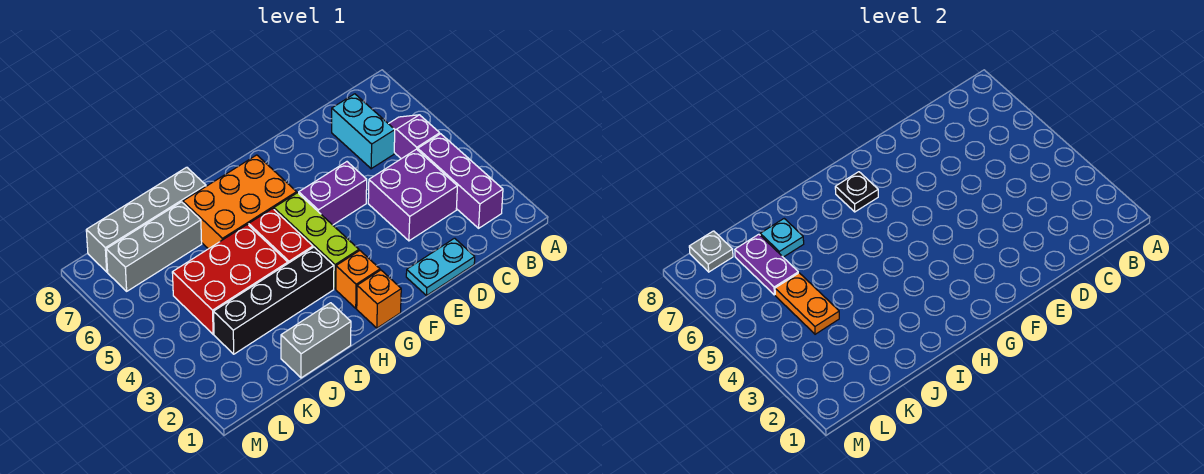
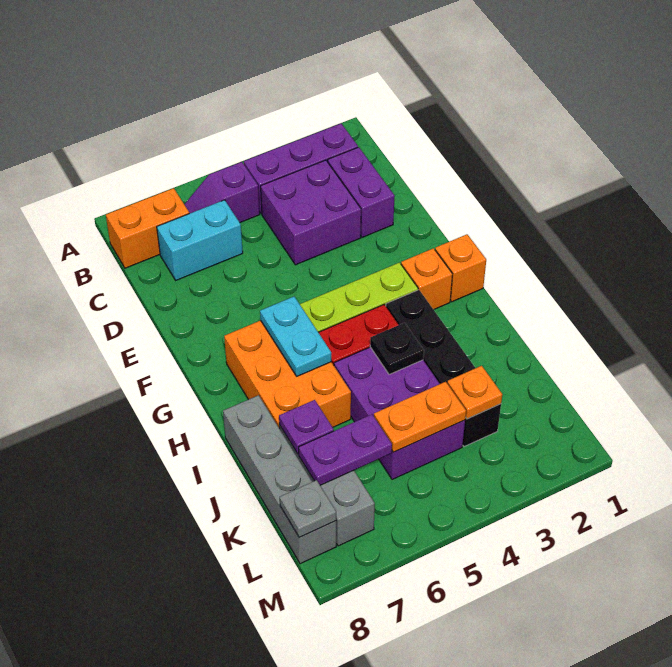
none -> orange brick B7:B8 level 1
cyan plate D1:E1 level 1 -> cyan plate G6:H6 level 2
purple brick E5:F5 level 1 -> purple brick C2:D2 level 1
black plate G7 level 2 -> black plate I4 level 2
grey brick I1:J1 level 1 -> none
red brick I4:K5 level 1 -> purple brick I4:K5 level 1
cyan plate J7 level 2 -> purple plate J7 level 2
none -> orange plate K3 level 2

